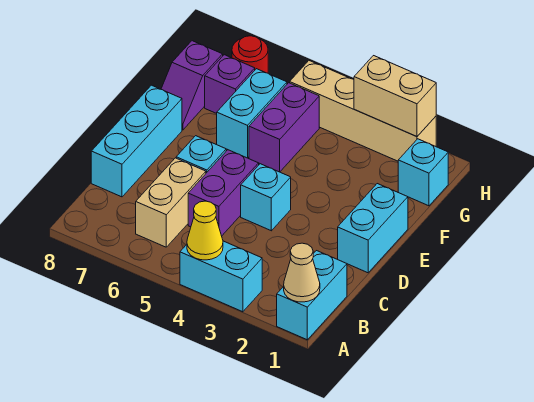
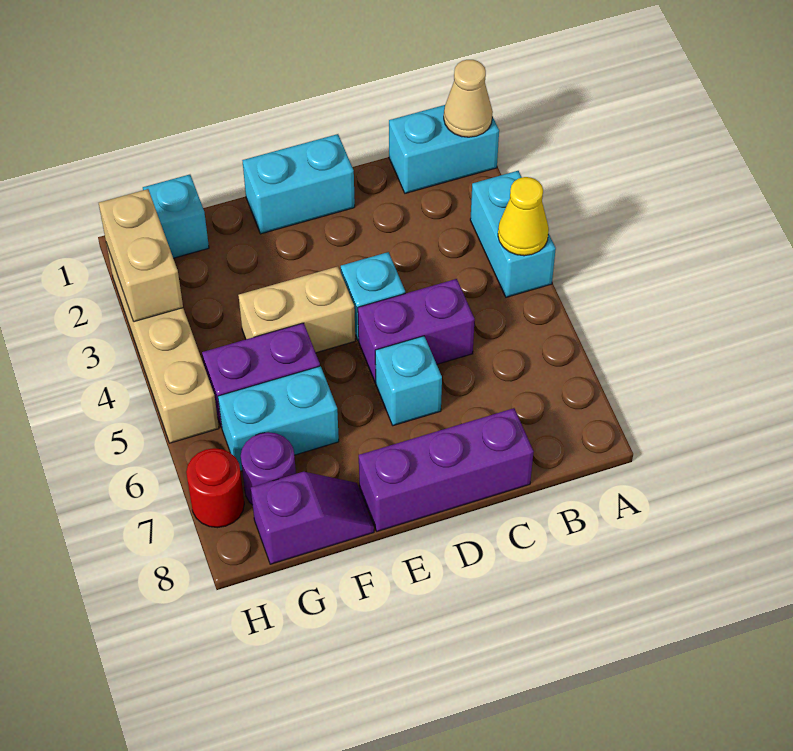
tan brick B6:C6 level 1 -> tan brick E4:F4 level 1
cyan brick C8:E8 level 1 -> purple brick C8:E8 level 1
purple brick G7 level 1 -> purple round brick G7 level 1

